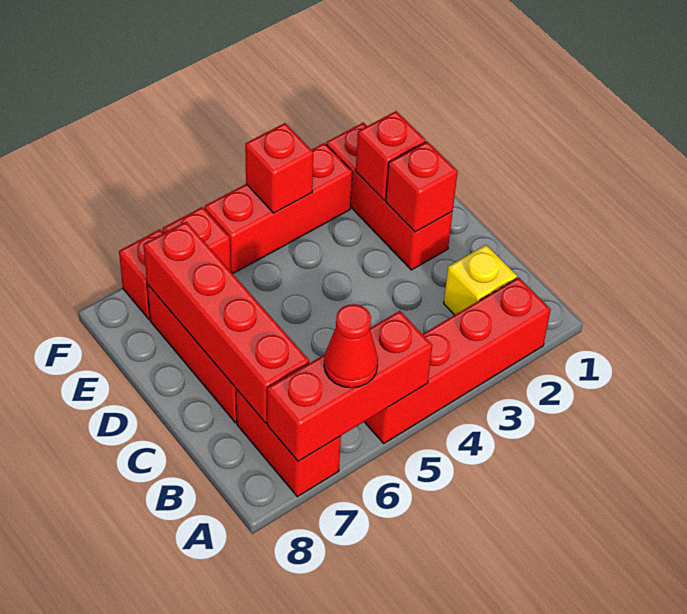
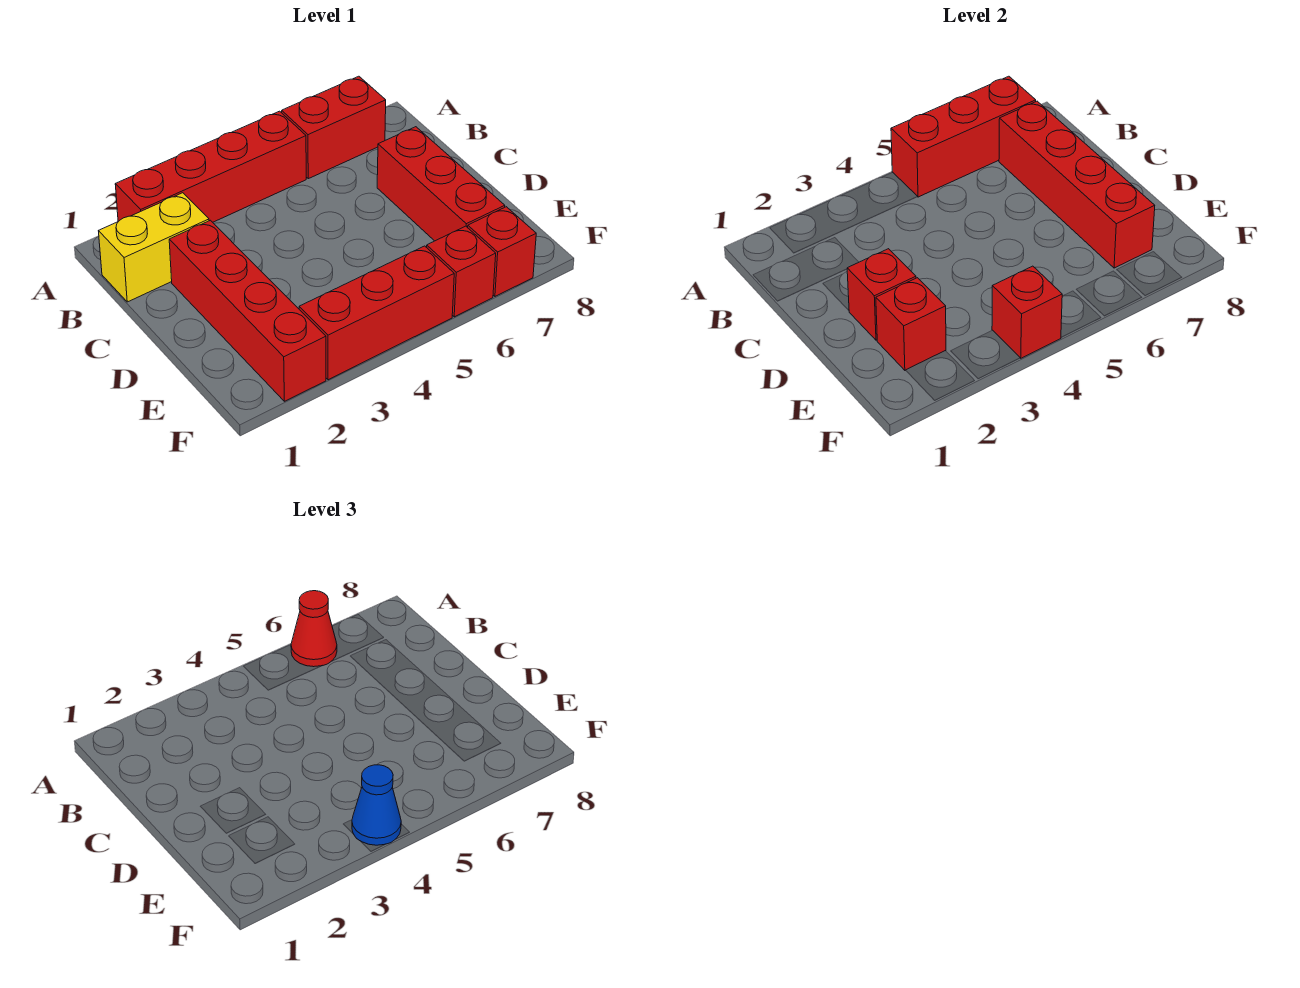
red brick A7:B7 level 1 -> red brick A6:A7 level 1
yellow brick B2 level 1 -> yellow brick B1:B2 level 1
red brick D2:F2 level 1 -> red brick C2:F2 level 1
none -> blue cone F4 level 3

